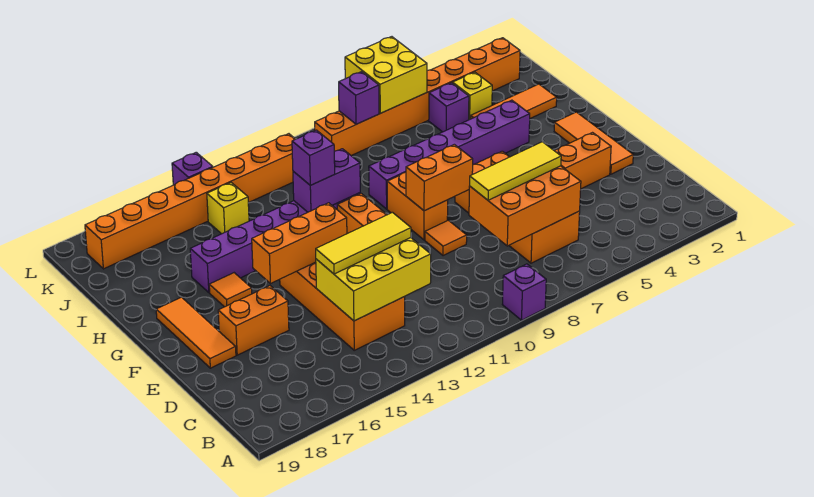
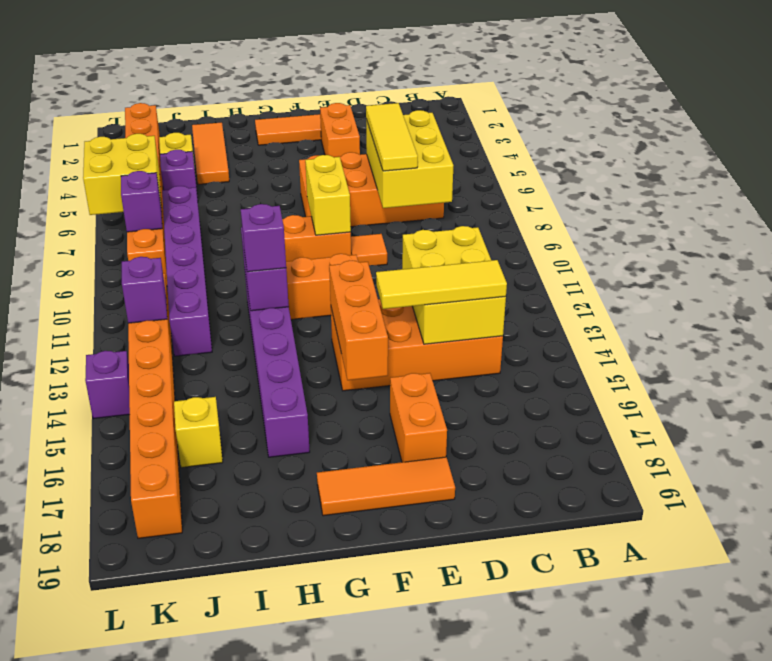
purple brick A9 level 1 -> purple brick K12 level 2
orange brick C6:D8 level 2 -> yellow brick C6:D8 level 2
yellow tile D12:D14 level 3 -> yellow tile C14:E14 level 3
orange brick F8:F9 level 2 -> yellow brick F8:F9 level 2
orange tile G16 level 1 -> none
purple brick H4:H9 level 1 -> purple brick J7:J12 level 1
yellow brick J14 level 1 -> yellow brick J16 level 1

